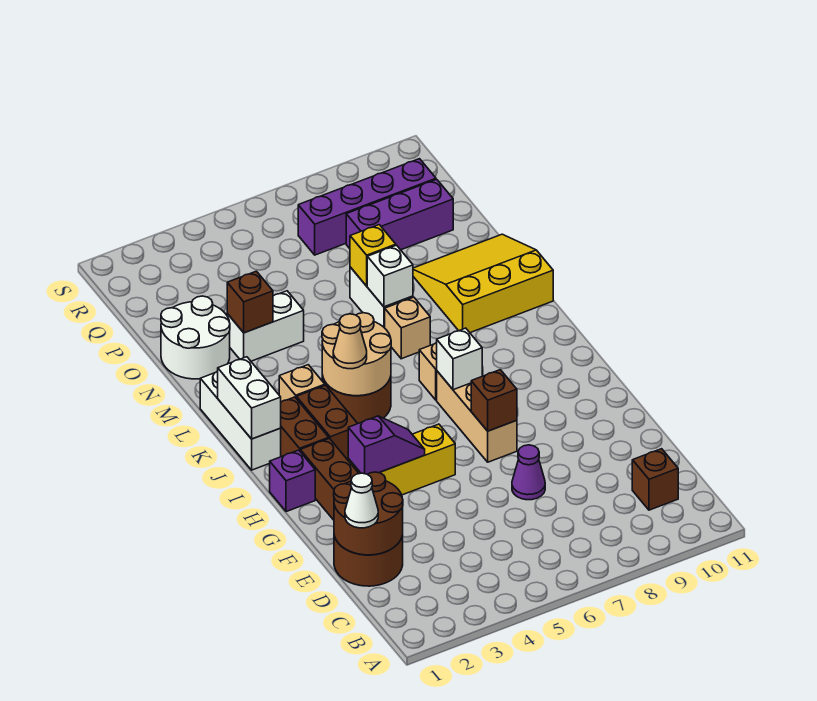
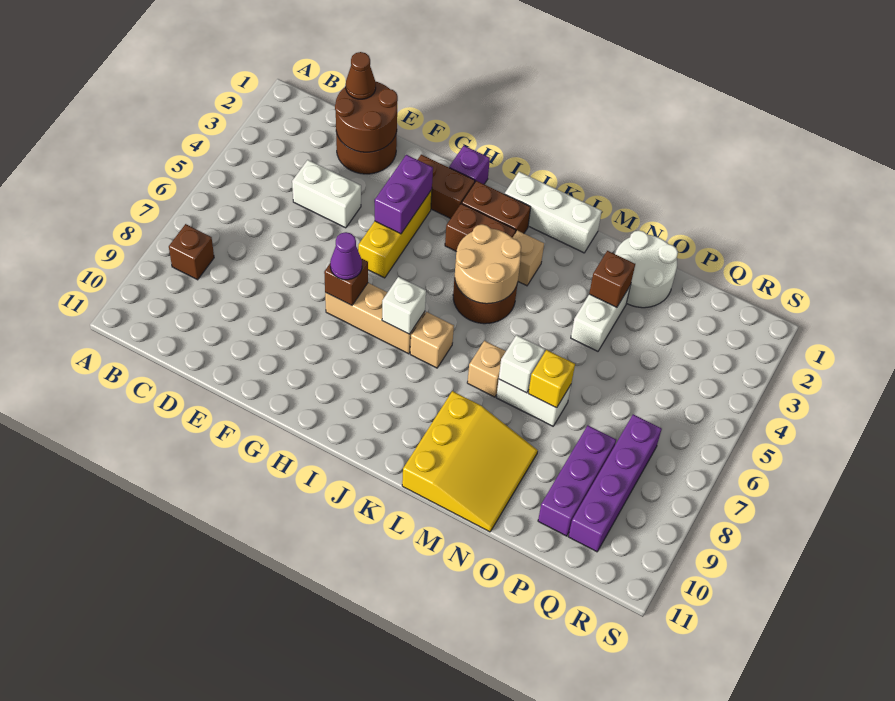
brown brick C10 level 1 -> brown brick B8 level 1
white cone D1 level 3 -> brown cone D1 level 3
purple cone E7 level 1 -> purple cone G7 level 3
purple slope G3:G4 level 2 top 3 -> purple brick G3:G4 level 2
white brick J1:K1 level 2 -> white brick D4:E4 level 1
tan cone J4 level 3 -> none

